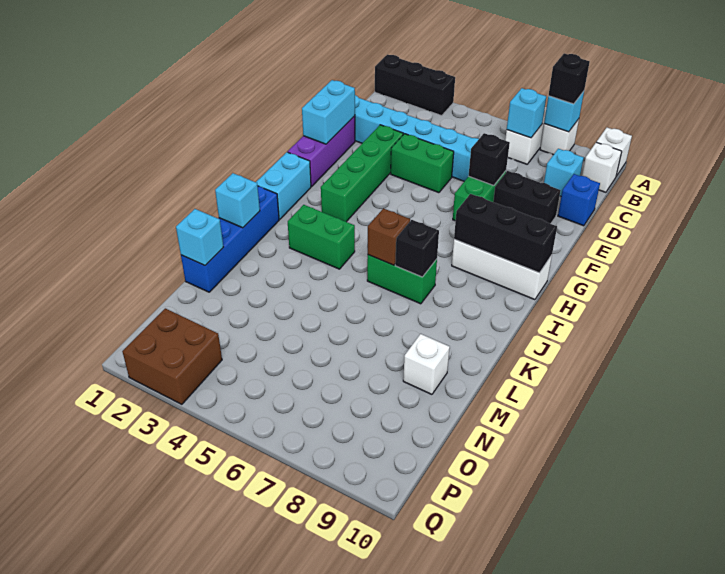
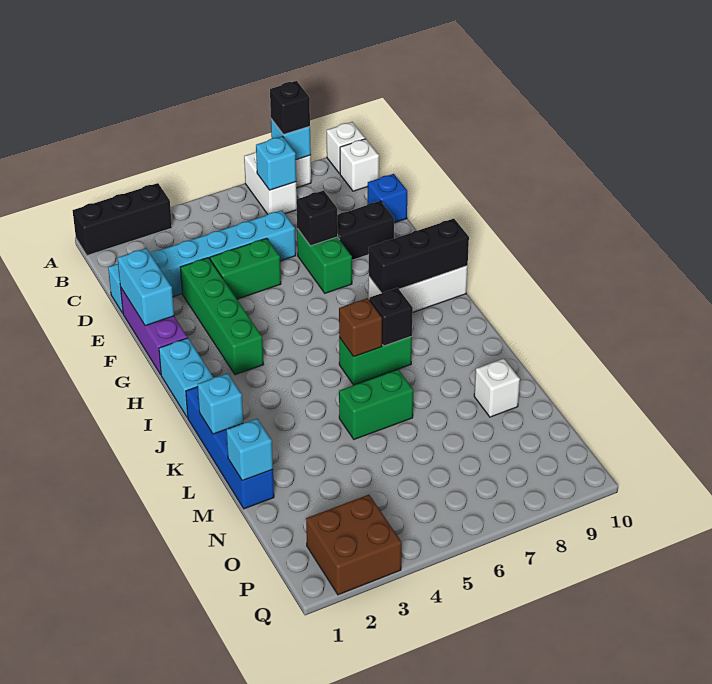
cyan brick C9 level 1 -> none
green brick J3:J4 level 1 -> green brick L5:L6 level 1

